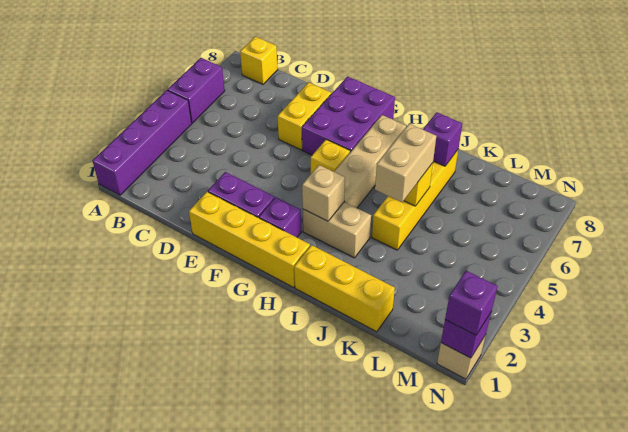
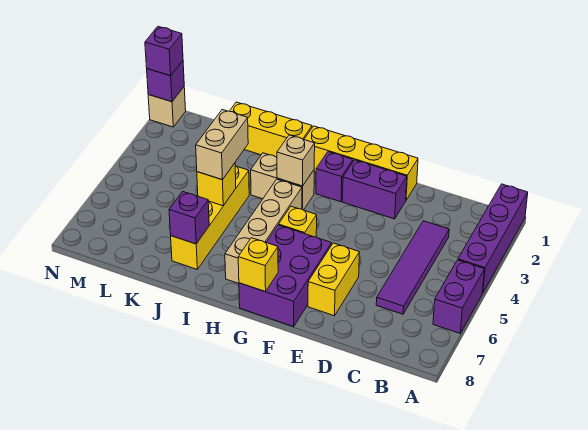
yellow brick B8 level 1 -> yellow brick G8 level 2
none -> purple tile C3:C6 level 1

